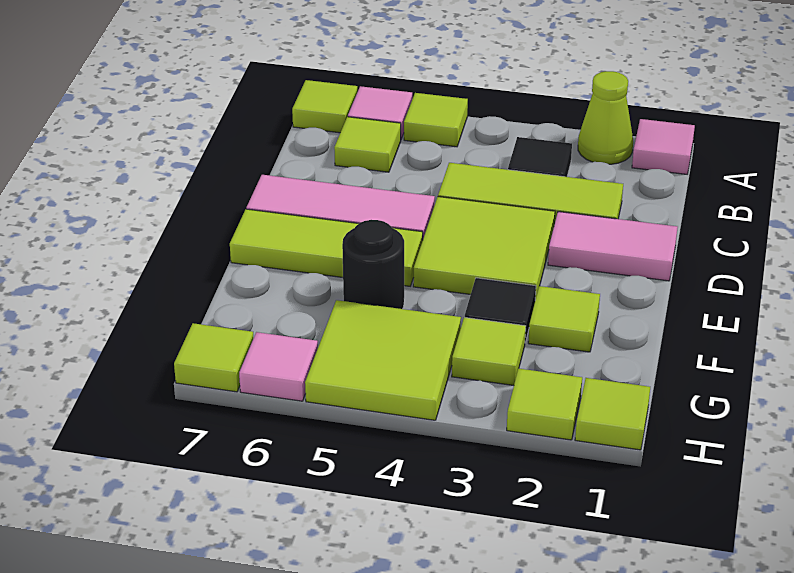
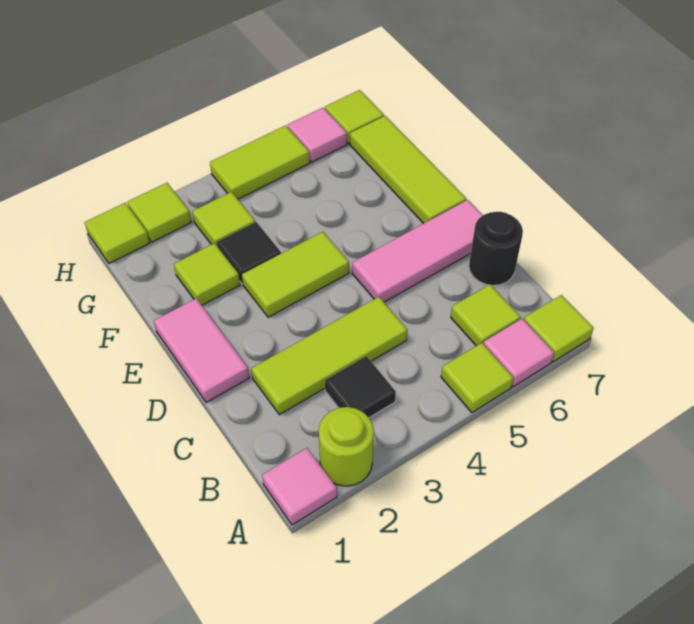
lime cone A2 level 1 -> lime round brick A2 level 1
pink tile D1:D2 level 1 -> pink tile D1:E1 level 1
lime tile D3:E4 level 1 -> lime tile E3:E4 level 1
lime tile E5:E7 level 1 -> lime tile E7:G7 level 1
black round brick F5 level 1 -> black round brick C7 level 1
lime tile G4:H5 level 1 -> lime tile H4:H5 level 1

